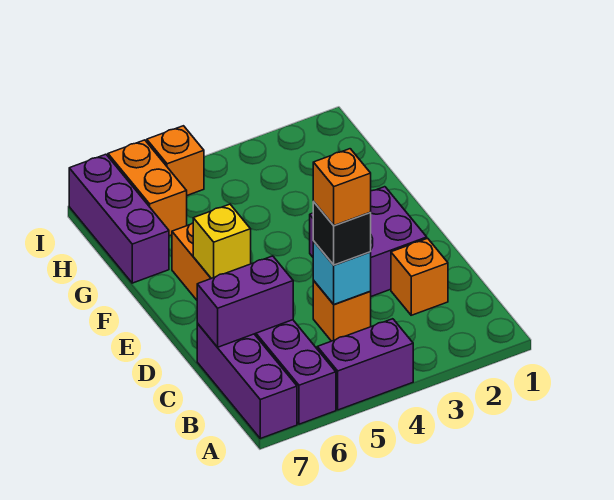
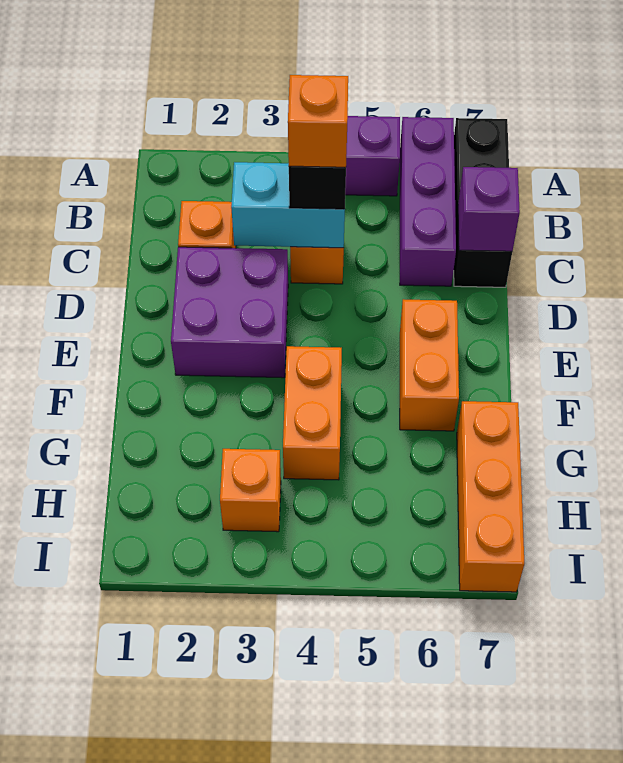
purple brick A7:C7 level 1 -> black brick A7:C7 level 1
cyan brick C4 level 2 -> cyan brick C3:C4 level 2
purple brick C6:C7 level 2 -> purple brick C7 level 2
yellow brick E6 level 2 -> none
purple brick G7:I7 level 1 -> orange brick G7:I7 level 1
orange brick H6:I6 level 1 -> orange brick F4:G4 level 1
orange brick I5 level 1 -> orange brick H3 level 1

